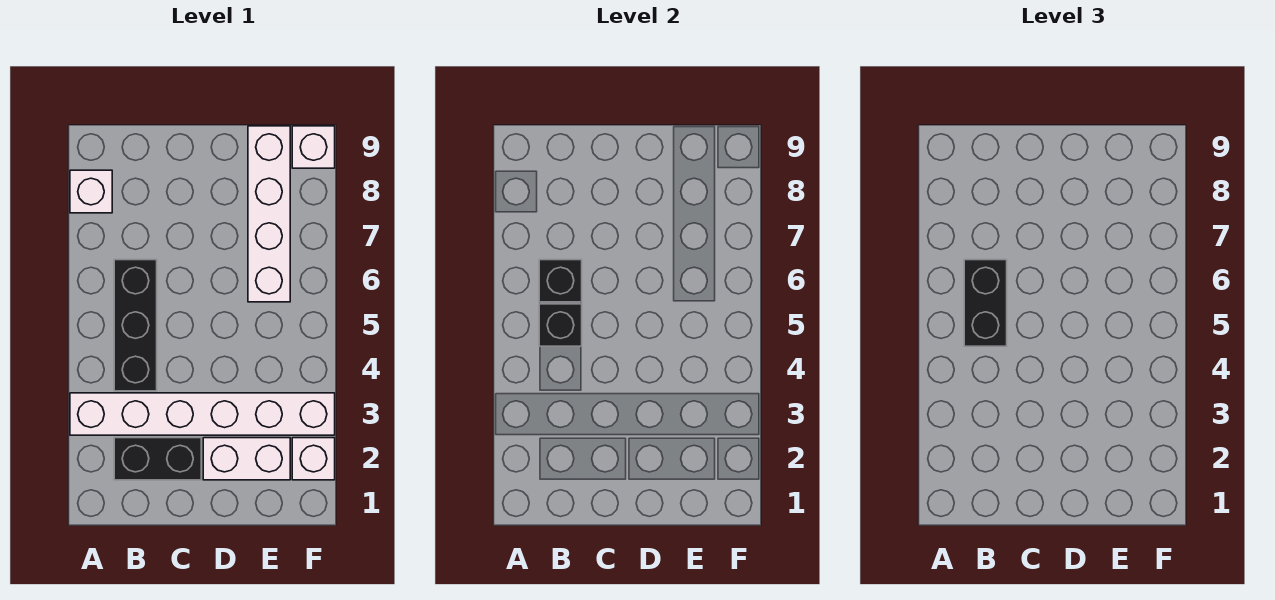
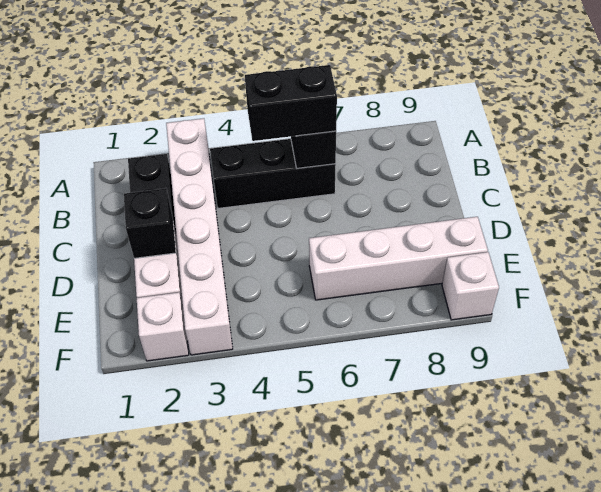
white brick A8 level 1 -> none
black brick B5 level 2 -> black brick D2 level 2

